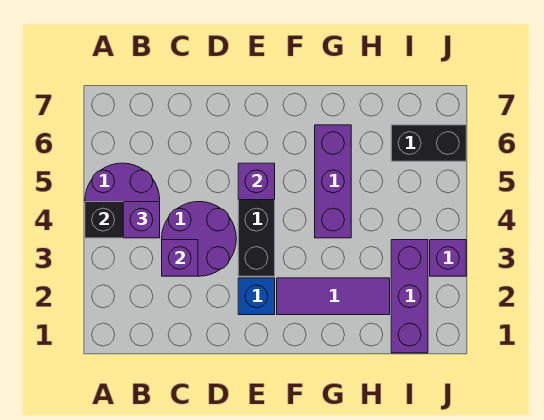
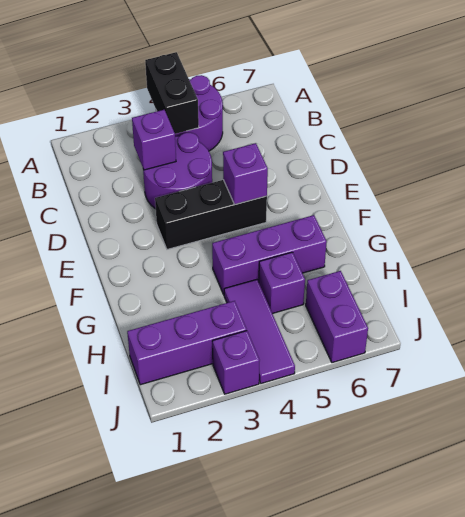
purple brick B4 level 3 -> purple brick H5 level 1
blue brick E2 level 1 -> none
purple tile F2:H2 level 1 -> purple tile H4:J4 level 1
black brick I6:J6 level 1 -> purple brick I6:J6 level 1

